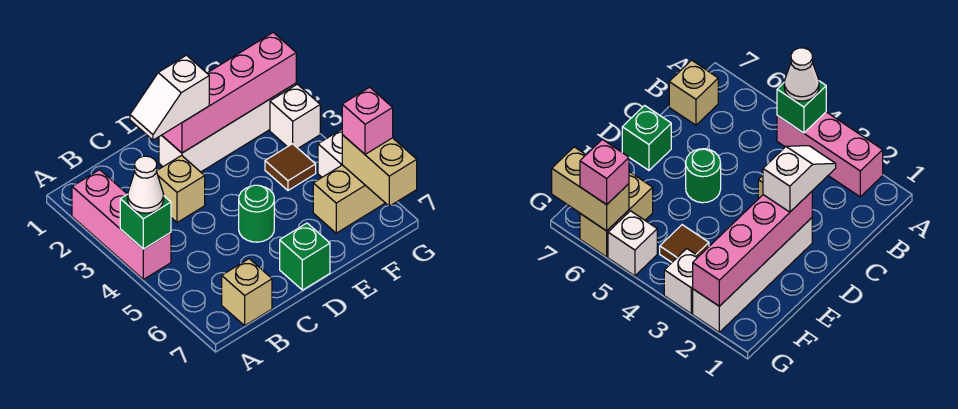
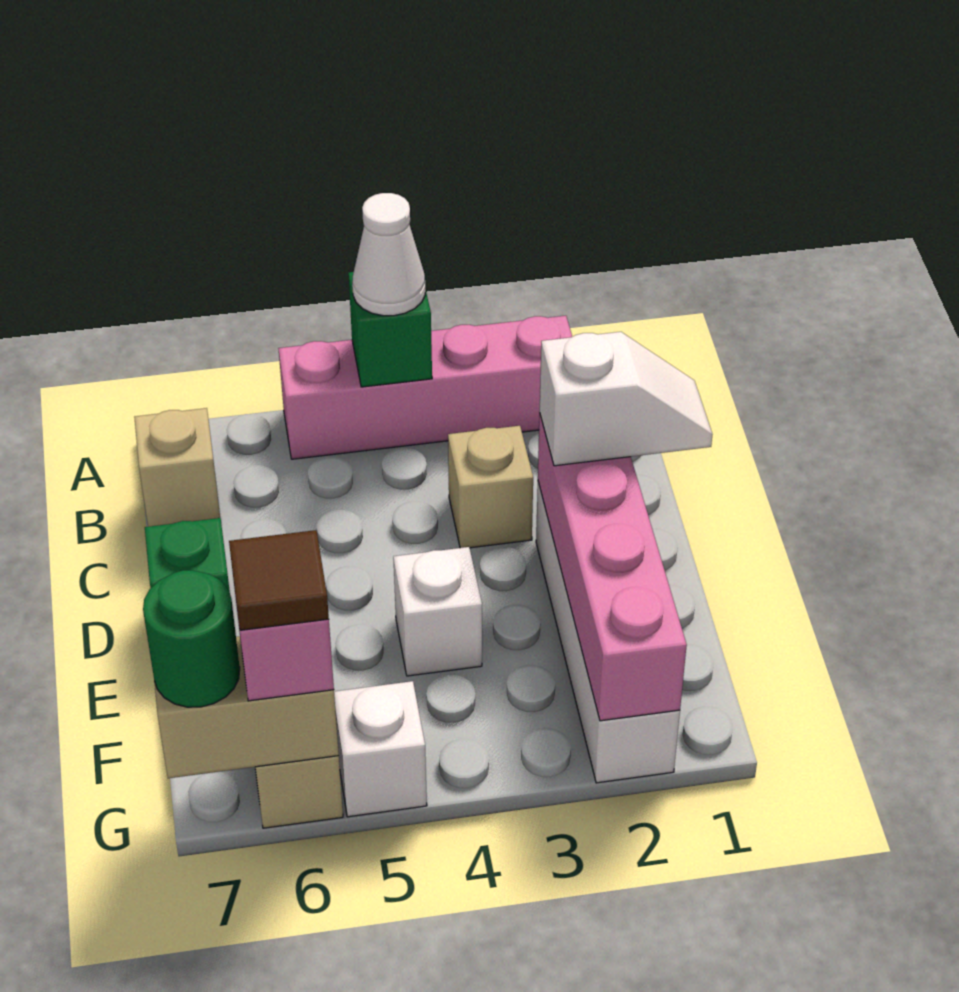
pink brick A2:A4 level 1 -> pink brick A2:A5 level 1
white slope C2:D2 level 3 top D -> white slope D1:D2 level 3 top 2
green round brick D5 level 1 -> green round brick G7 level 3
brown tile F4 level 1 -> brown tile G6 level 4
white brick G3 level 1 -> white brick E4 level 1

